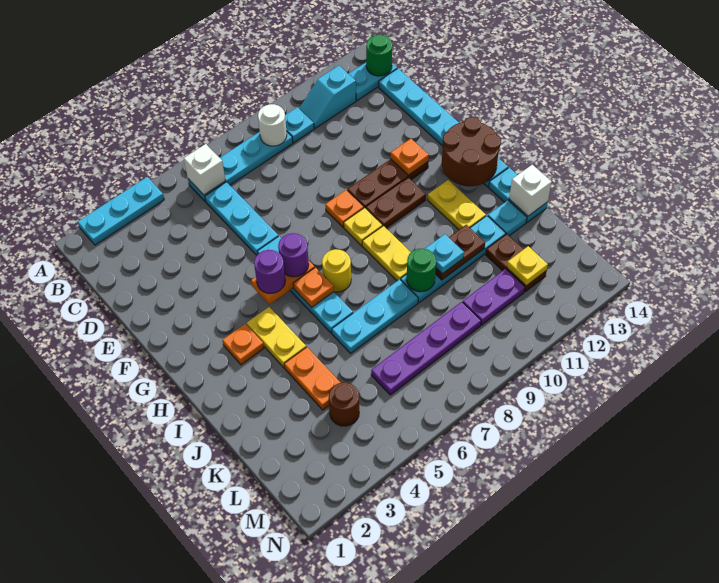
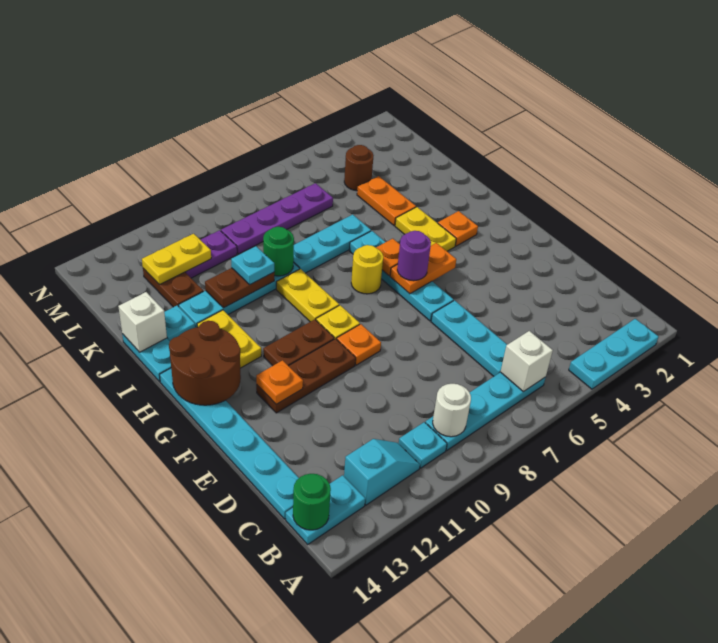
purple round brick G5 level 3 -> none
yellow plate L12 level 2 -> yellow plate L11:L12 level 2

